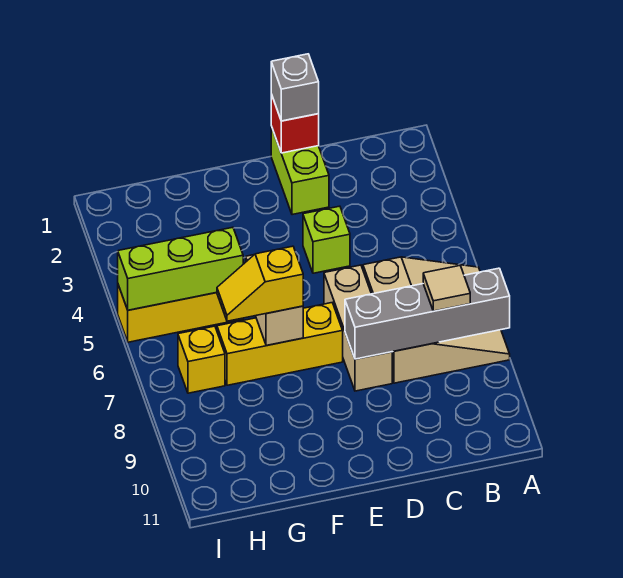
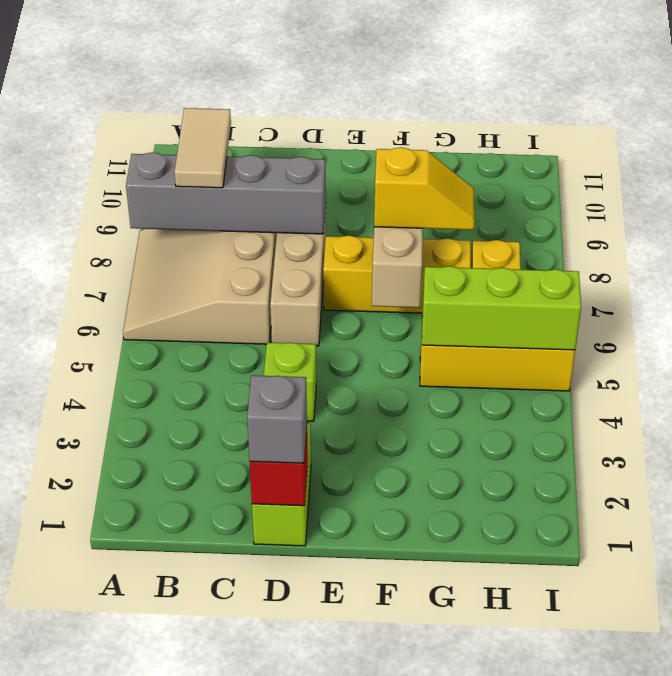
tan tile B8 level 3 -> tan tile B8:B9 level 3

